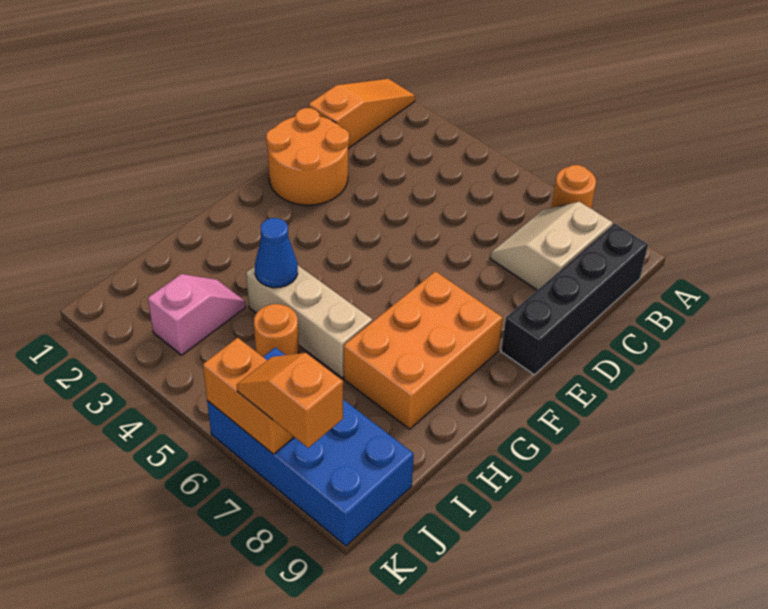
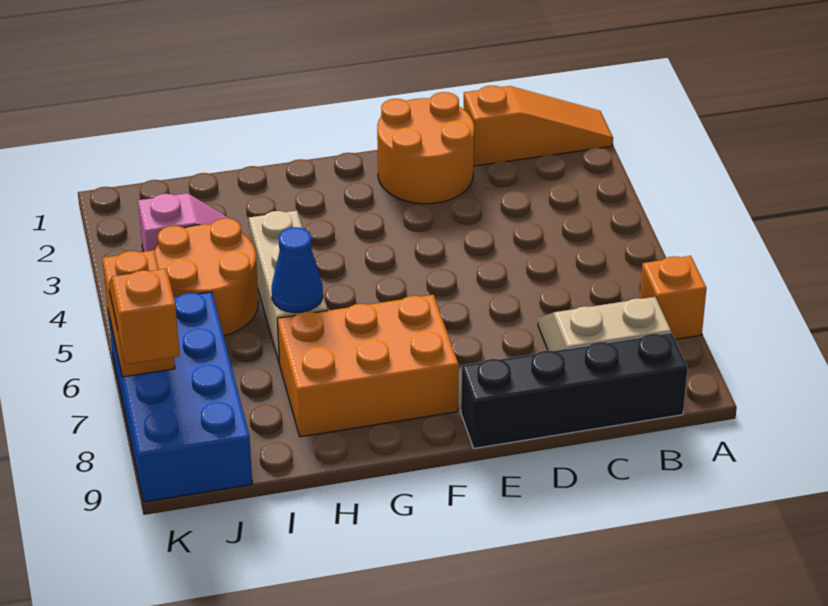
orange round brick A7 level 1 -> orange brick A7 level 1
blue cone H4 level 2 -> blue cone H6 level 2
orange round brick I5 level 1 -> orange round brick I4:J5 level 1

